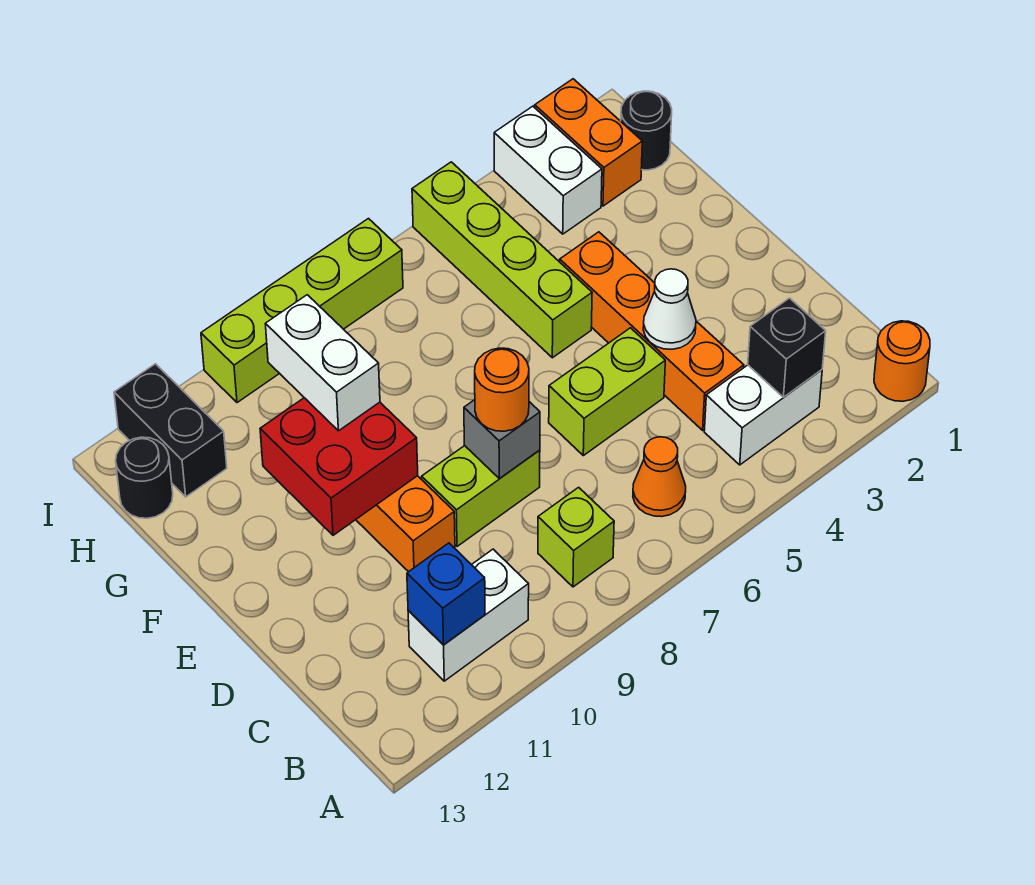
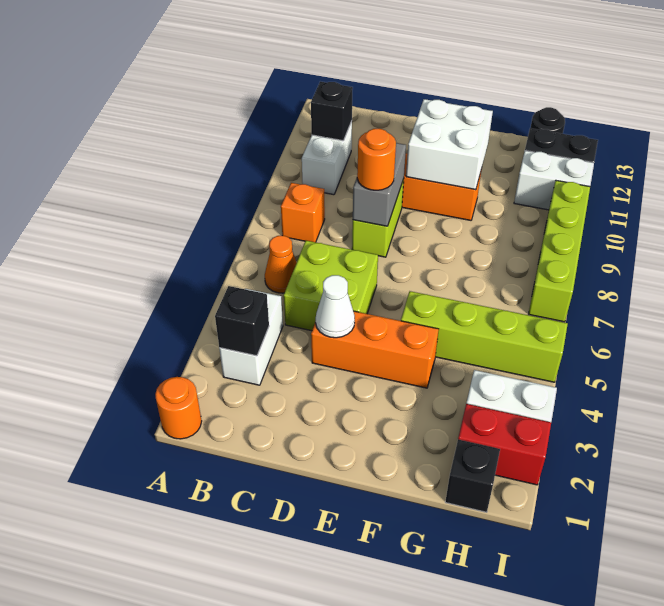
lime brick B8 level 1 -> orange brick B8 level 1
blue brick B11 level 2 -> black brick B11 level 2
orange brick C4:F4 level 1 -> orange brick D4:F4 level 1
lime brick D5:D6 level 1 -> lime brick C5:D6 level 1
grey brick D8 level 2 -> grey brick D8:D9 level 2
red brick E10:F11 level 2 -> white brick E10:F11 level 2
white brick F10:G10 level 3 -> white brick H11:I11 level 1
black round brick H1 level 1 -> black brick H1 level 1
orange brick H2:I2 level 1 -> red brick H2:I2 level 1

